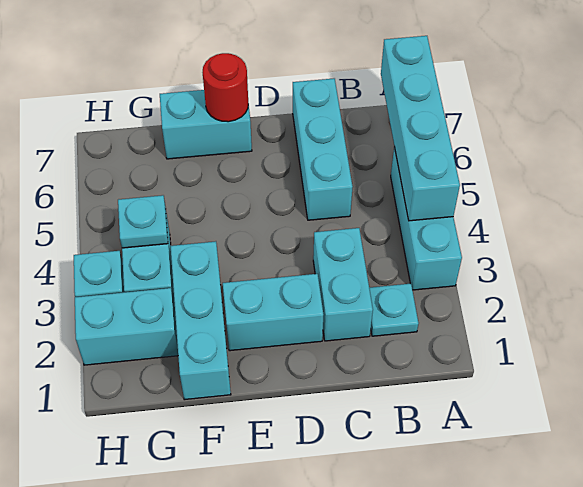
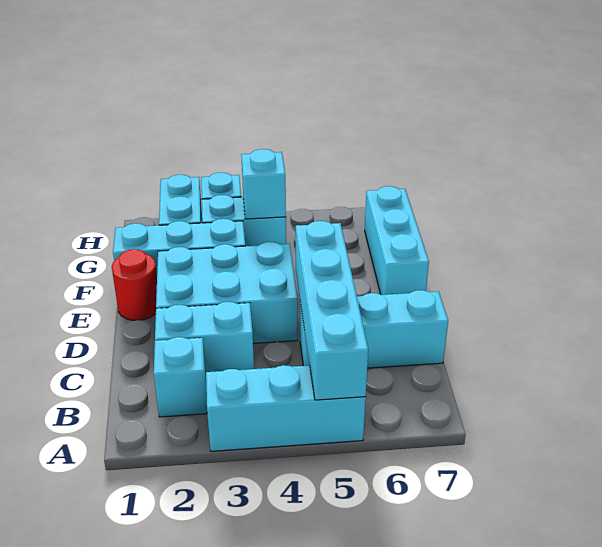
cyan brick A4:A7 level 2 -> cyan brick A5:D5 level 2
cyan plate B2 level 1 -> cyan brick B2 level 1
cyan brick D2:E2 level 1 -> cyan brick D2:E4 level 1
cyan brick E7:F7 level 1 -> cyan brick E7:G7 level 1
red round brick E7 level 2 -> red round brick E1 level 1
cyan plate G4 level 2 -> cyan brick G4 level 2

